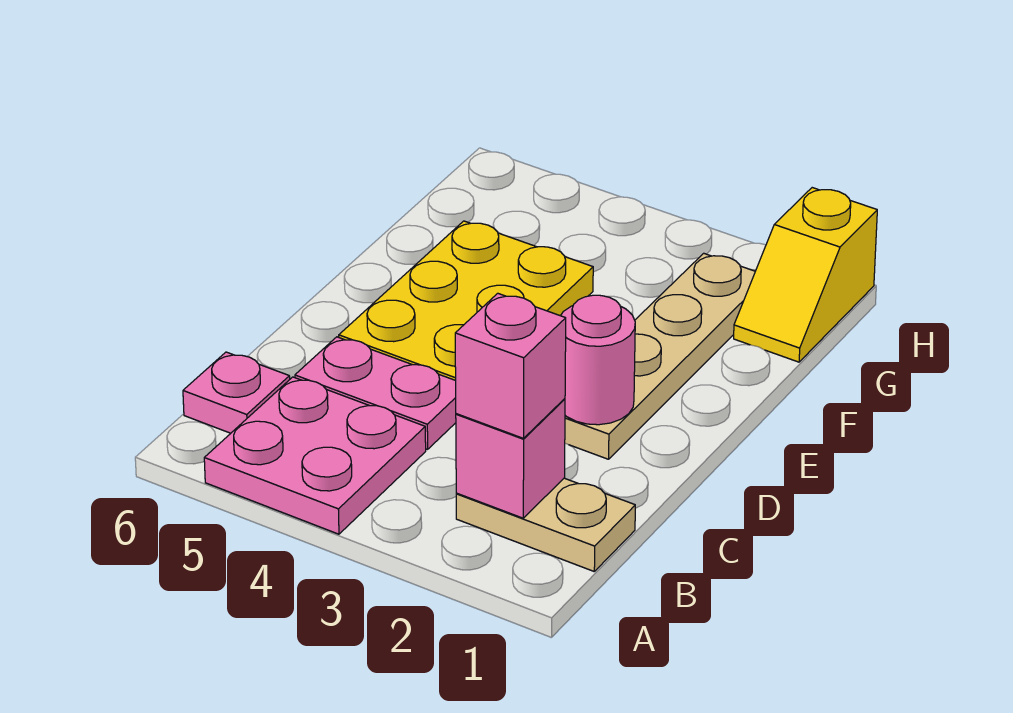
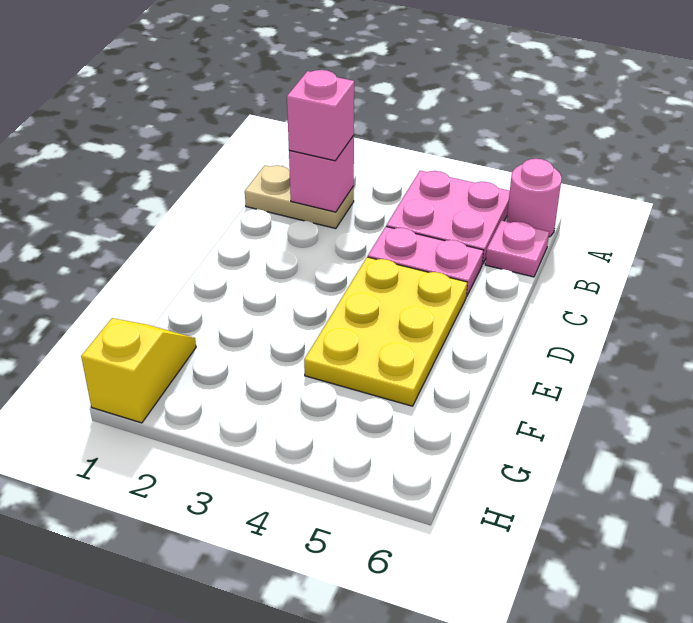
tan plate D2:G2 level 1 -> none
pink round brick D2 level 2 -> pink round brick A6 level 1

